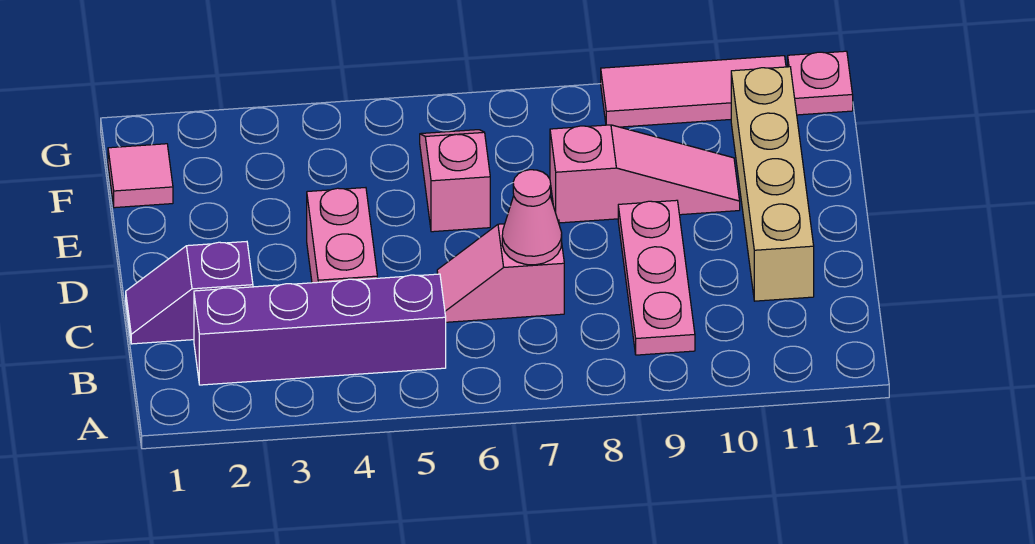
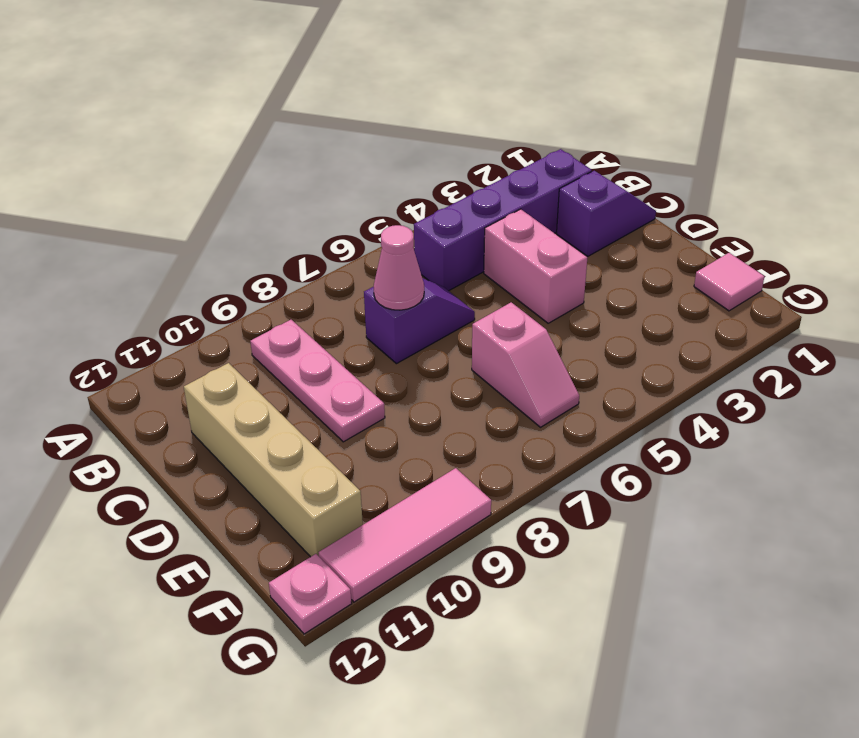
pink slope C6:C7 level 1 top 7 -> purple slope C6:C7 level 1 top 7
pink slope E8:E10 level 1 top 8 -> none

